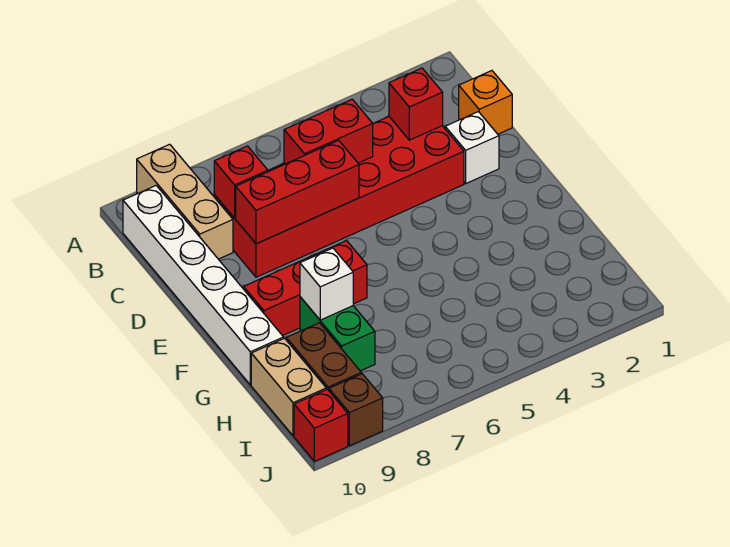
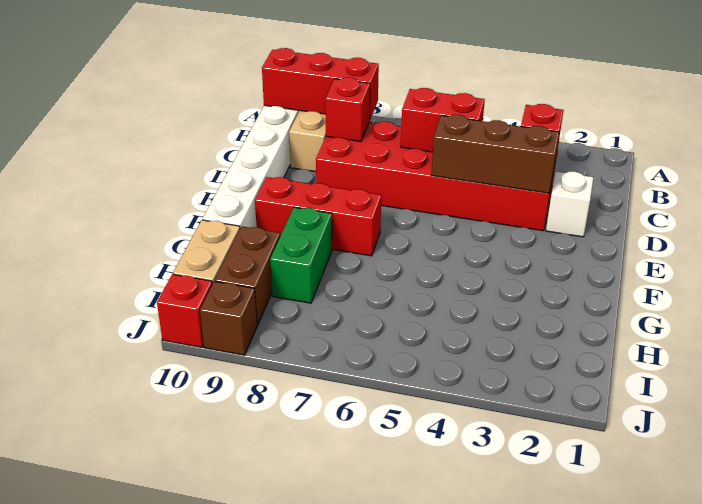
orange brick C1 level 1 -> none
none -> brown brick D3:D5 level 2
red brick D6:D8 level 2 -> red brick B8:B10 level 2
white brick G8 level 2 -> none

